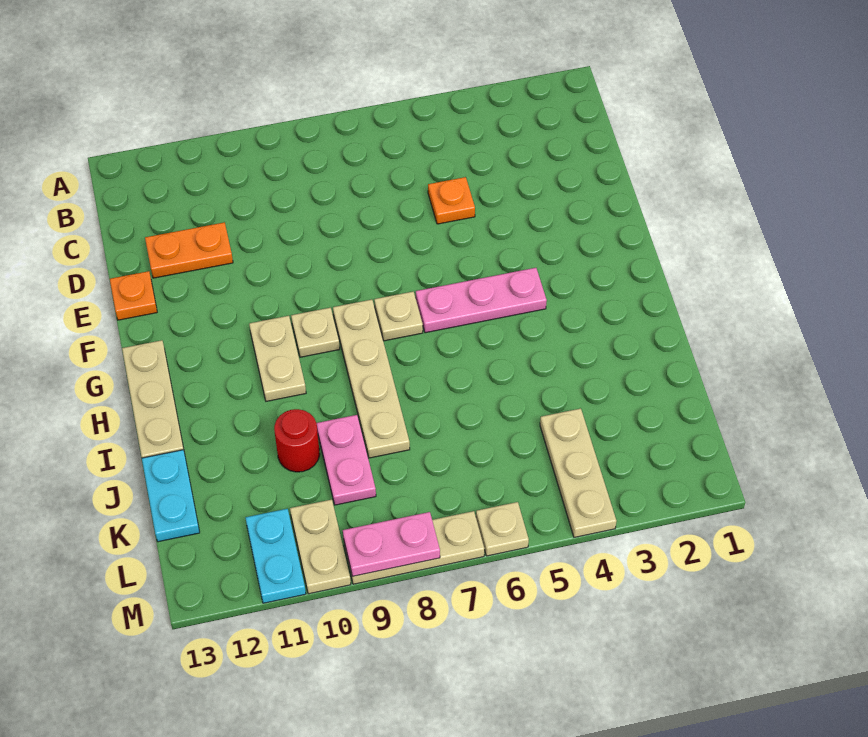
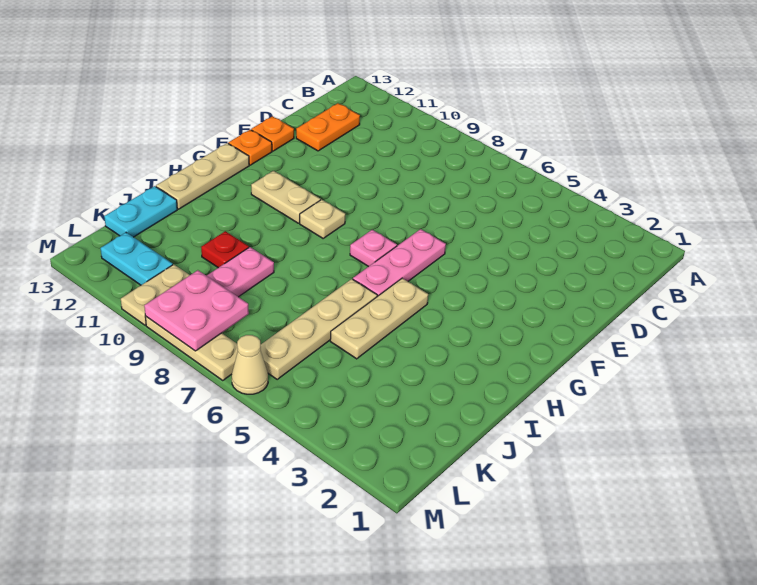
orange plate D5 level 1 -> orange plate F13 level 1
orange plate D11:D12 level 1 -> orange plate C12:D12 level 1
pink plate G4:G6 level 1 -> pink plate F6:H6 level 1
tan plate G7 level 1 -> pink plate G7 level 1
tan plate G8:J8 level 1 -> tan plate I6:L6 level 1
tan plate G10:H10 level 1 -> tan plate G10:G11 level 1
red round brick J10 level 1 -> red plate J10 level 1
tan plate K4:M4 level 1 -> tan plate H5:J5 level 1
cyan plate L11:M11 level 1 -> cyan plate L11:L12 level 1
tan plate M6 level 1 -> tan cone M6 level 1
pink plate M8:M9 level 2 -> pink plate L8:M9 level 2

